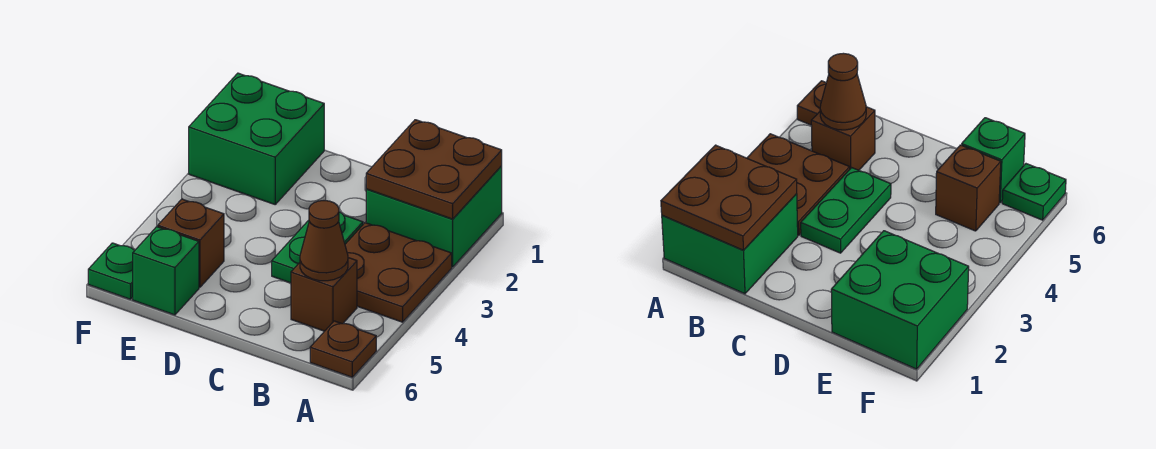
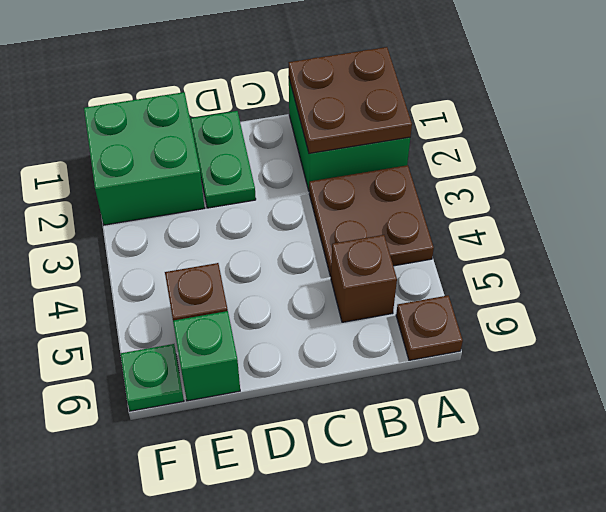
brown cone B5 level 2 -> none
green plate C3:C4 level 1 -> green plate D1:D2 level 1

